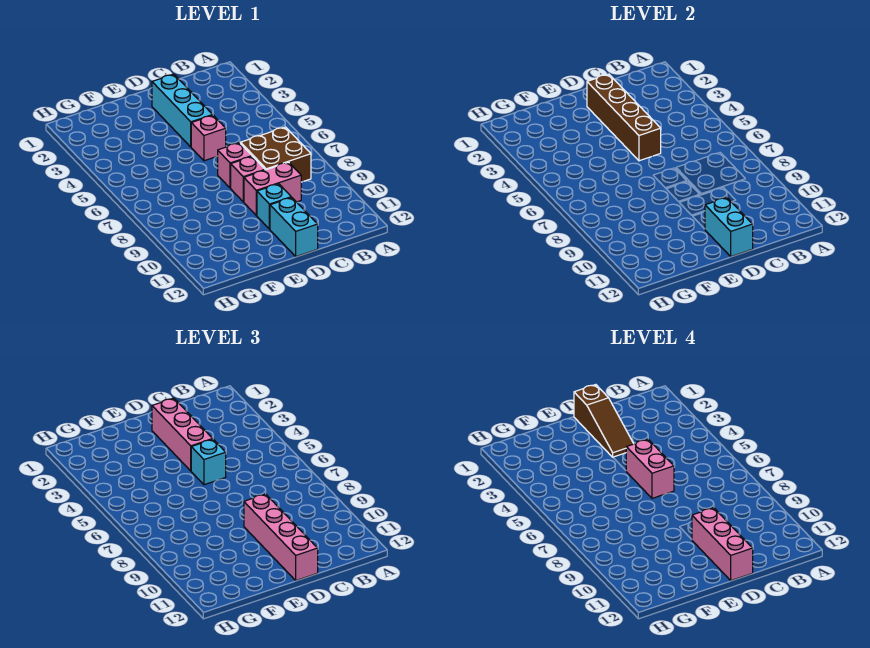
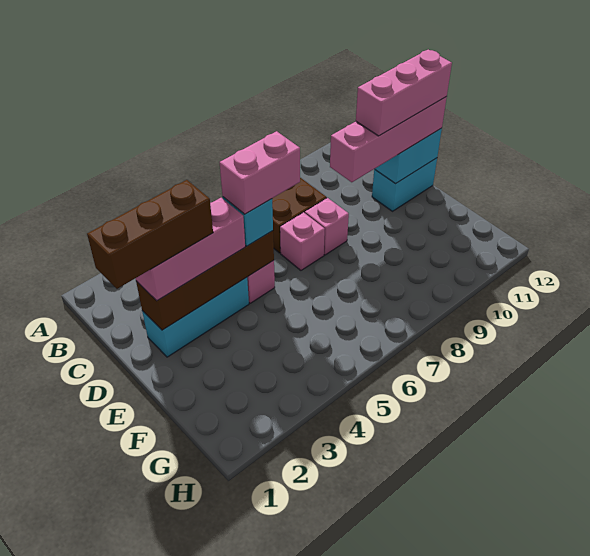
pink brick C9:D9 level 1 -> none
brown slope D1:D3 level 4 top 1 -> brown brick D1:D3 level 4
cyan brick D10 level 1 -> none

